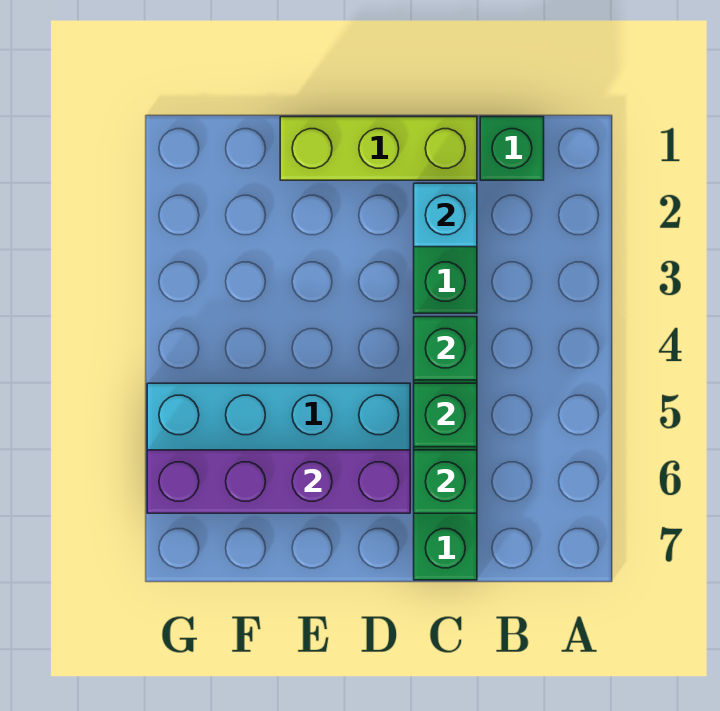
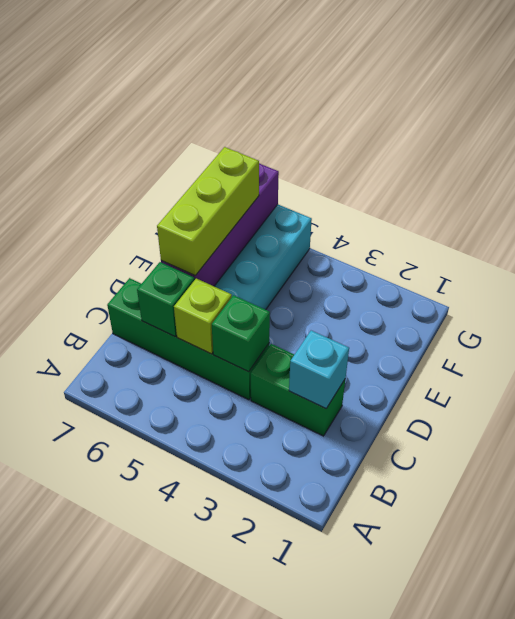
green brick B1 level 1 -> none
lime brick C1:E1 level 1 -> lime brick D6:F6 level 3
green brick C5 level 2 -> lime brick C5 level 2

